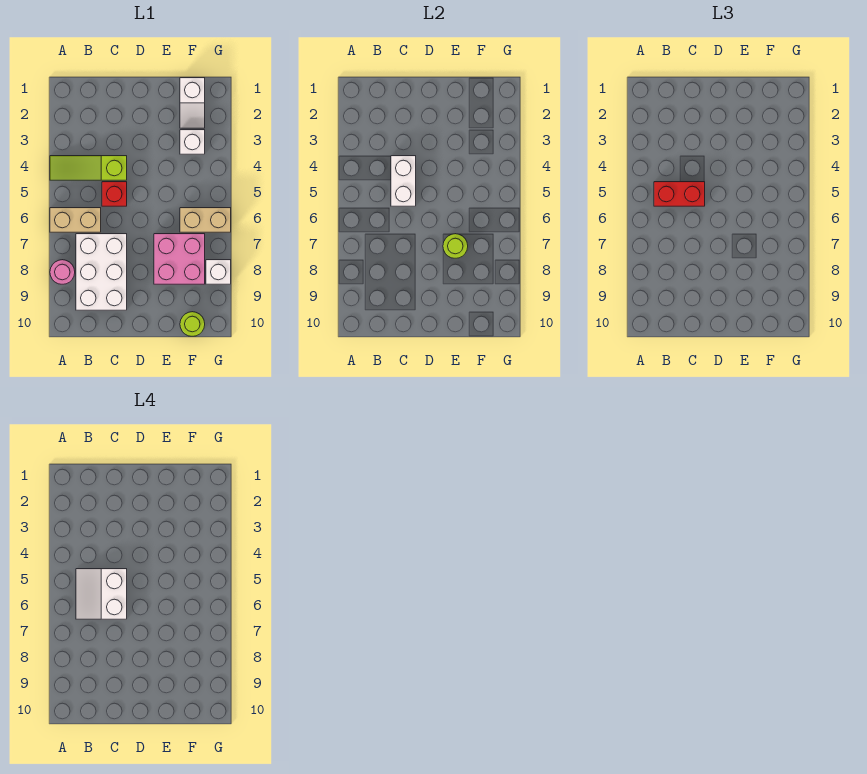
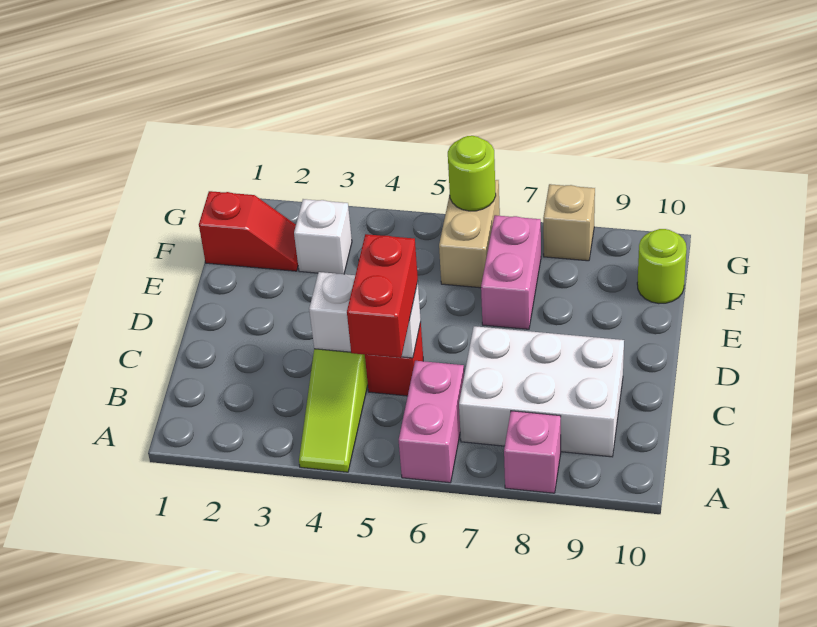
tan brick A6:B6 level 1 -> pink brick A6:B6 level 1
pink round brick A8 level 1 -> pink brick A8 level 1
white slope B5:C6 level 4 top C -> none
pink brick E7:F8 level 1 -> pink brick E7:F7 level 1
lime round brick E7 level 2 -> lime round brick G6 level 2
white slope F1:F2 level 1 top 1 -> red slope F1:F2 level 1 top 1
white brick G8 level 1 -> tan brick G8 level 1

